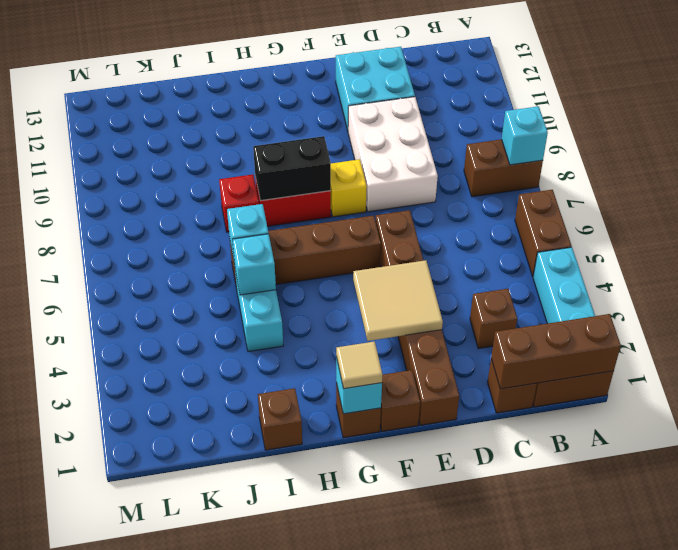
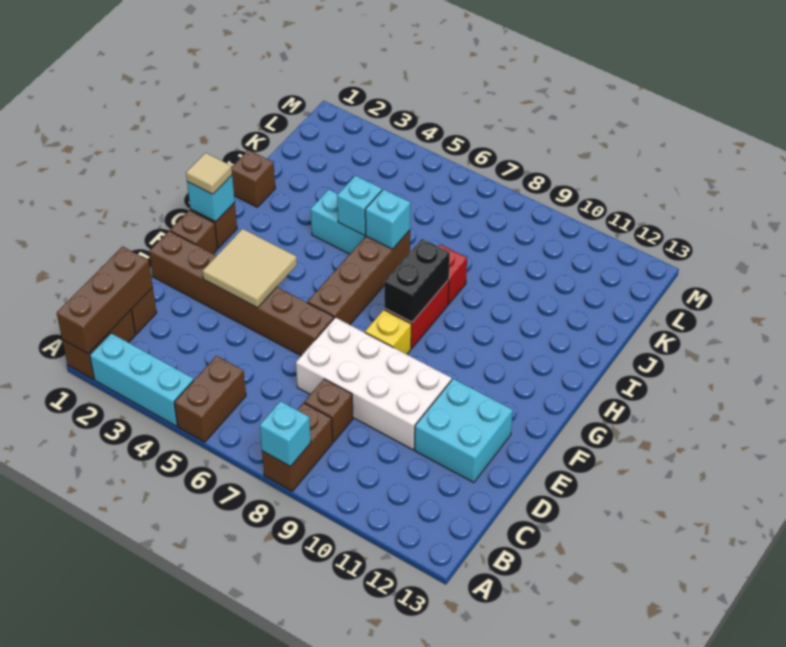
brown brick A5:A6 level 1 -> brown brick A5:B5 level 1
brown brick C3 level 1 -> brown brick C8 level 1
white brick D8:E10 level 1 -> white brick D7:E10 level 1

